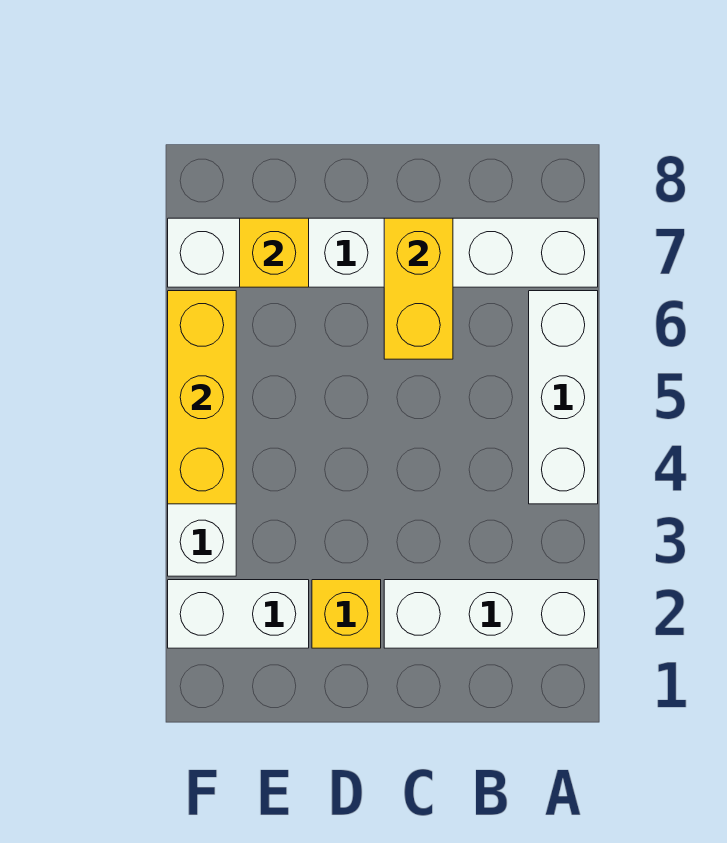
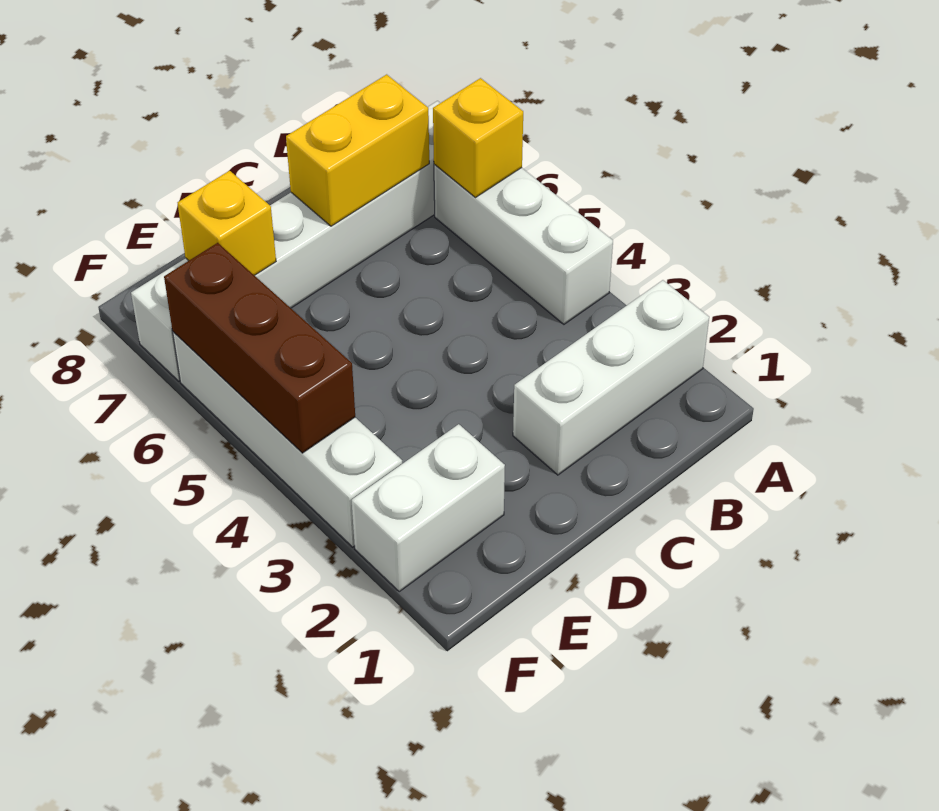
yellow brick C6:C7 level 2 -> yellow brick B7:C7 level 2
yellow brick D2 level 1 -> yellow brick A6 level 2
yellow brick F4:F6 level 2 -> brown brick F4:F6 level 2

